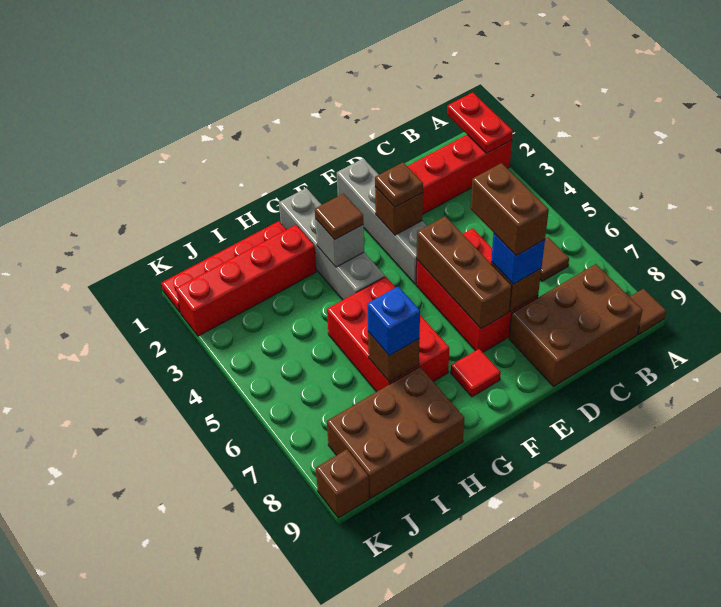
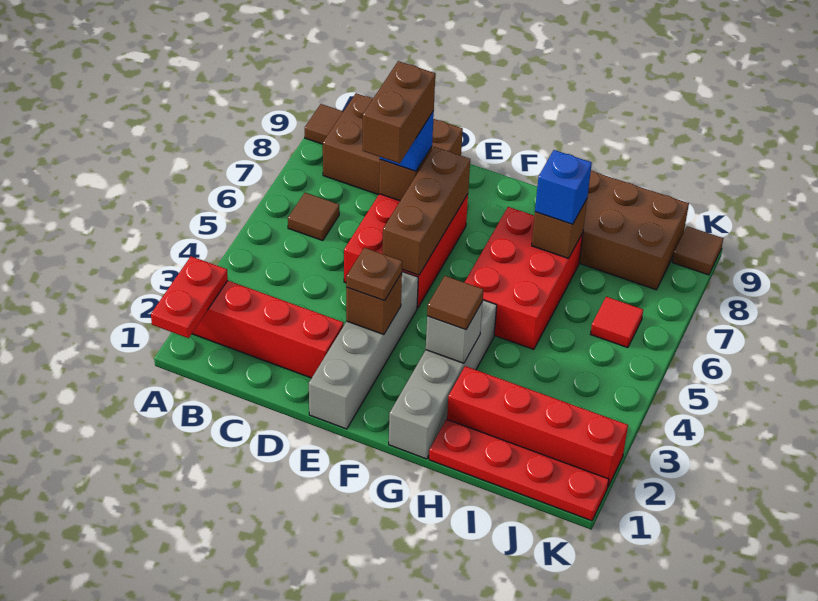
red tile F8 level 1 -> red tile J6 level 1
brown brick K9 level 1 -> brown tile K9 level 1

